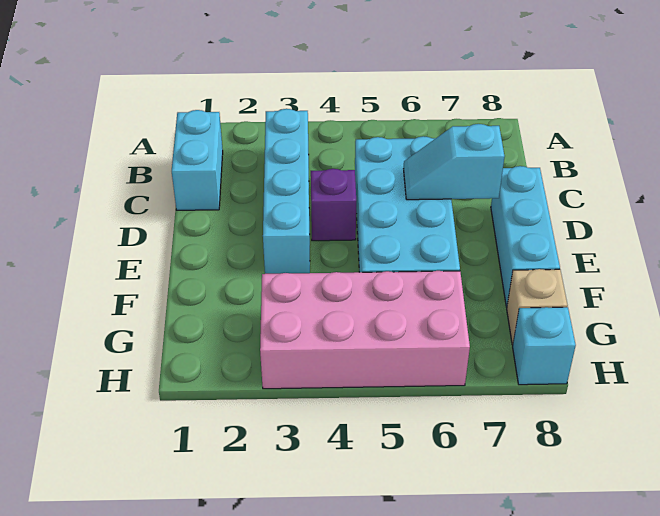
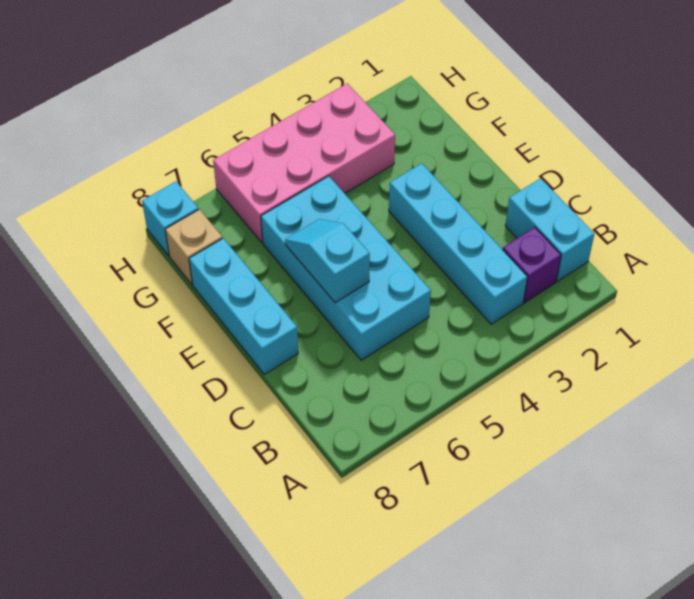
purple brick D4 level 1 -> purple brick B2 level 1
cyan slope D6:D7 level 2 top 7 -> cyan slope D6:E6 level 2 top D

